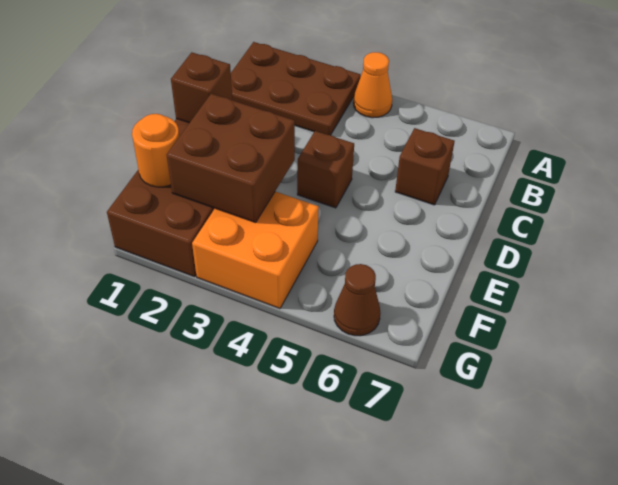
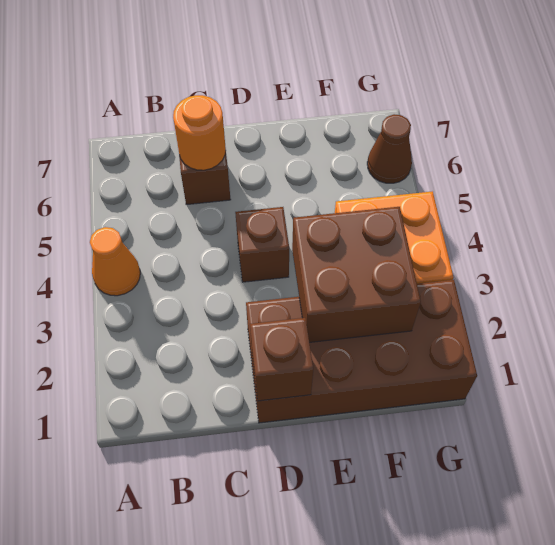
brown plate A1:B3 level 1 -> none
orange round brick F1 level 2 -> orange round brick C6 level 2

